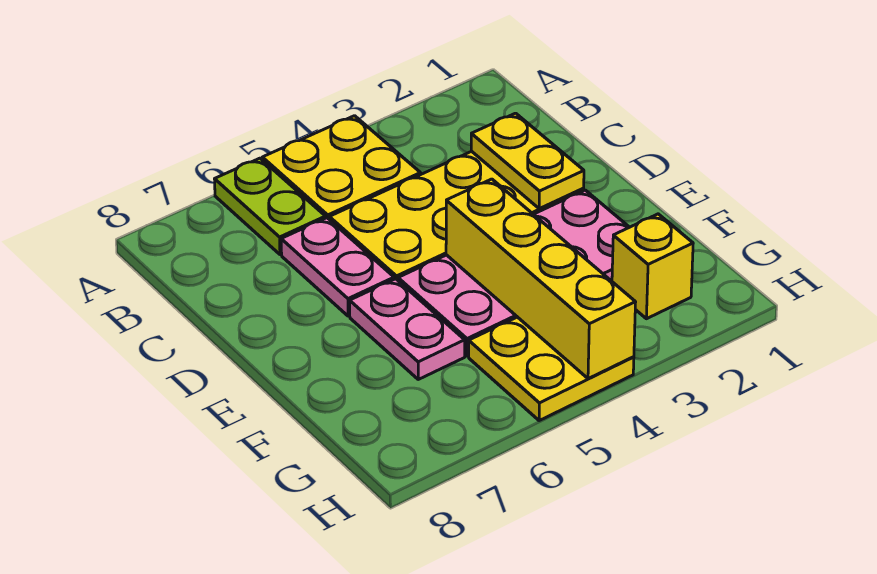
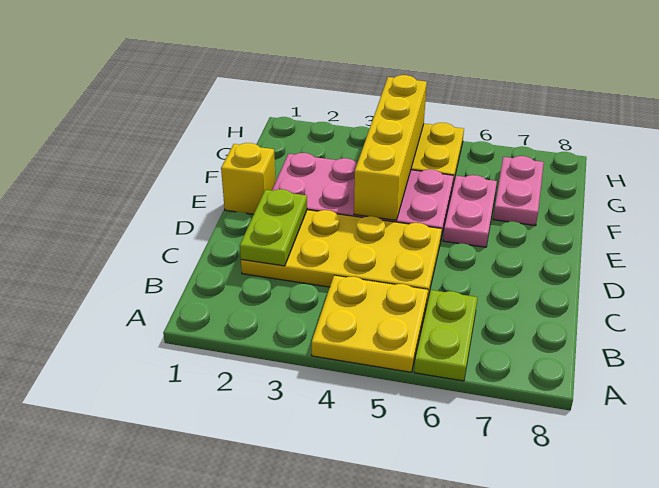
yellow plate C2:D2 level 2 -> lime plate C2:D2 level 2
pink plate C6:D6 level 1 -> pink plate F7:G7 level 1
yellow brick G2 level 1 -> yellow brick E1 level 1

